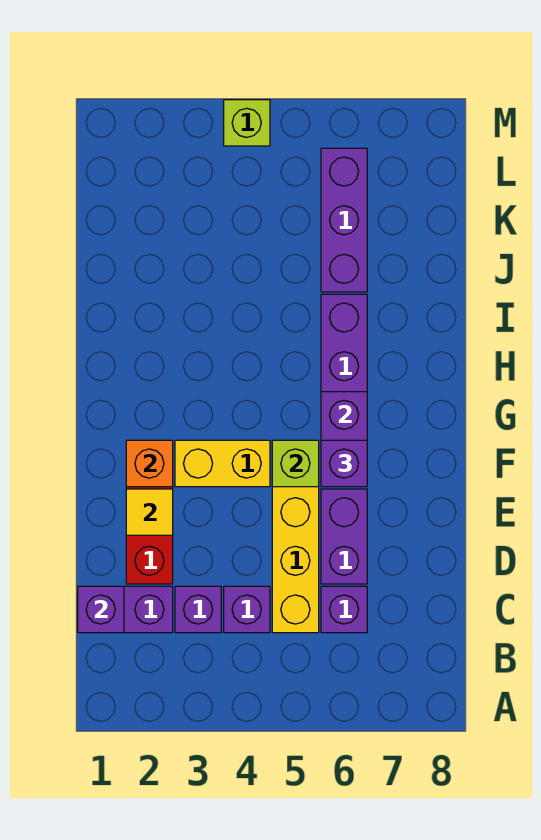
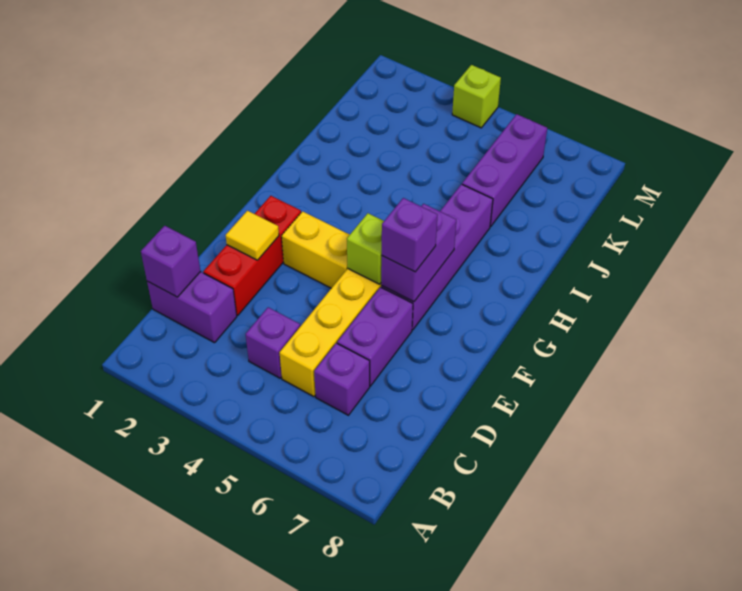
purple brick C3 level 1 -> none
orange brick F2 level 2 -> none

